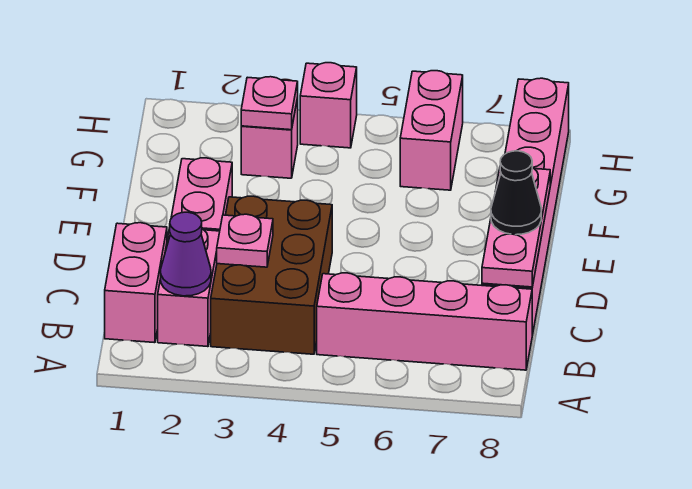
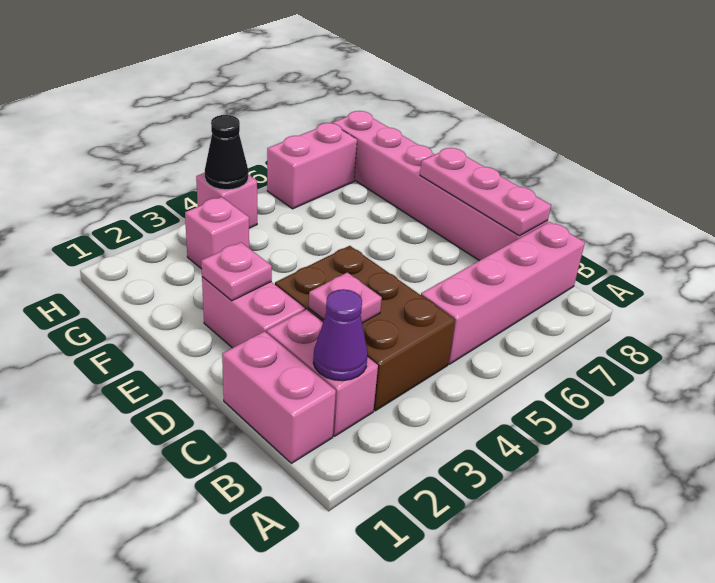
black cone D8 level 3 -> black cone H4 level 2
pink plate G3 level 2 -> pink plate E2 level 2
pink brick G6:H6 level 1 -> pink brick H6:H7 level 1

